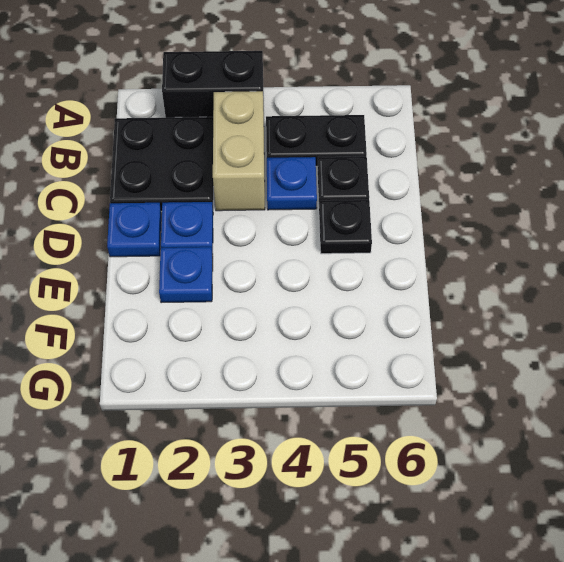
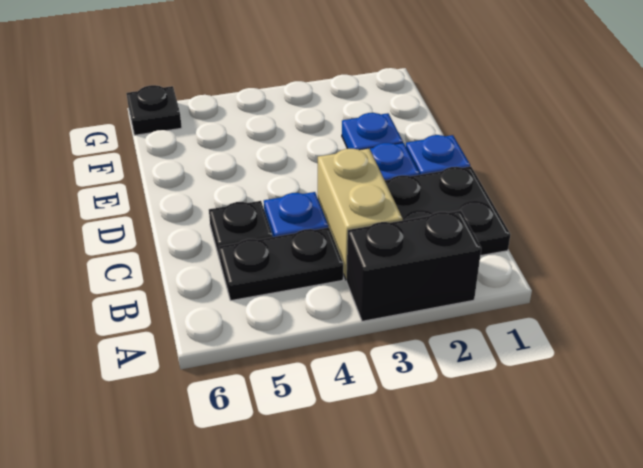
black plate D5 level 1 -> black plate G6 level 1

